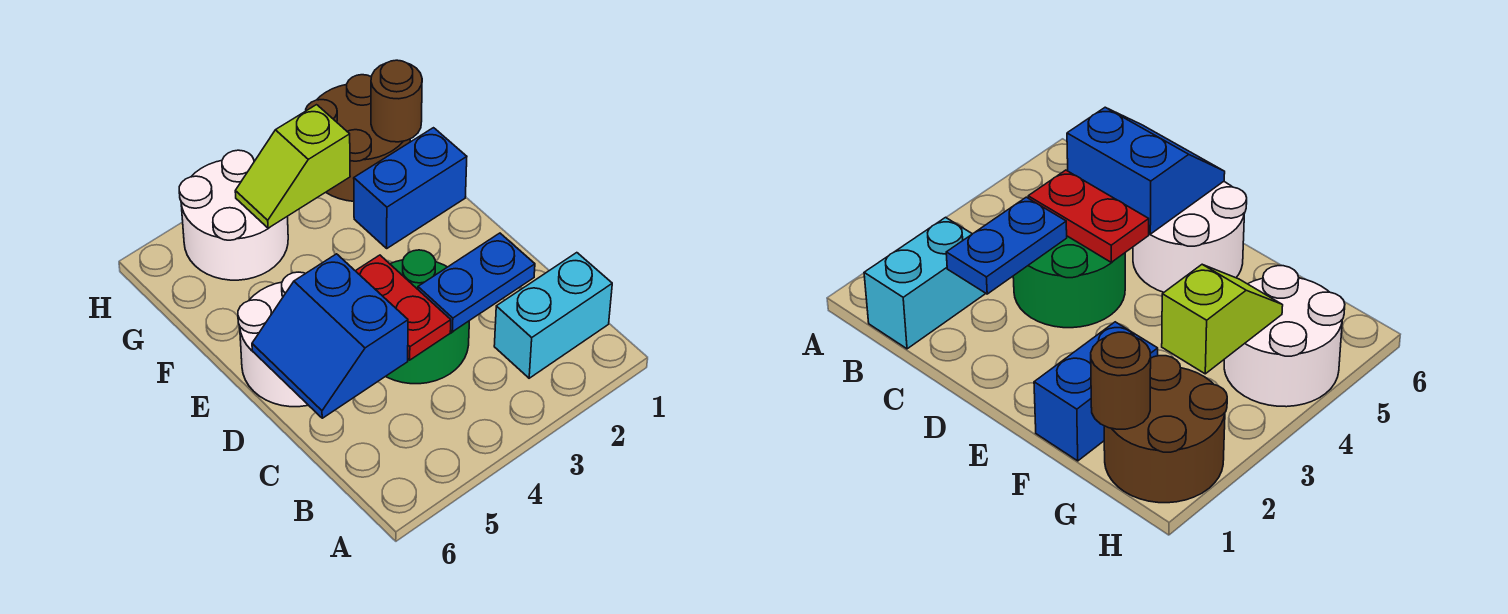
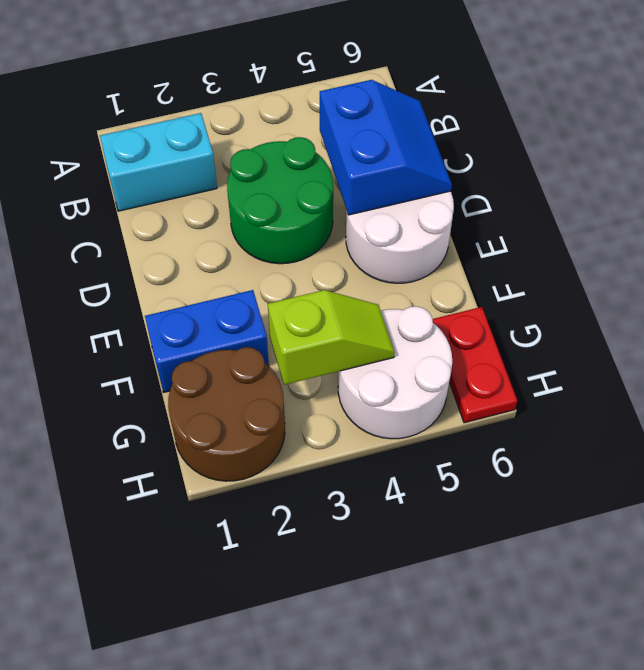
blue plate C2:C3 level 2 -> none
red plate C4:D4 level 2 -> red plate G6:H6 level 1
brown round brick G1 level 2 -> none

